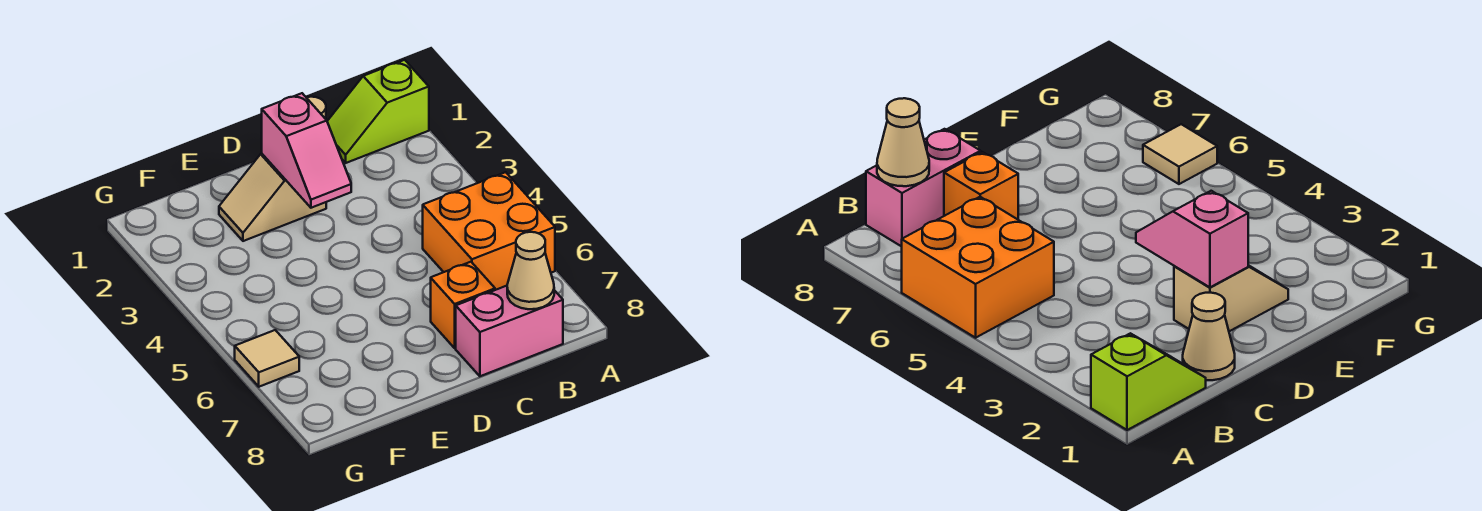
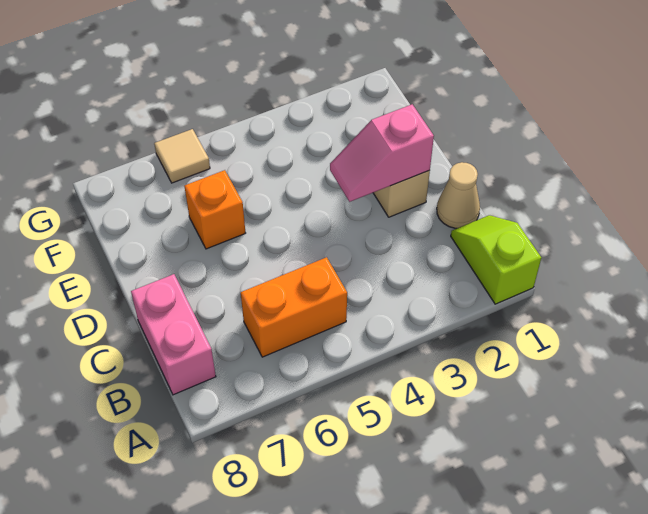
orange brick A5:B6 level 1 -> orange brick B5:B6 level 1
tan cone B8 level 2 -> none
orange brick C7 level 1 -> orange brick E6 level 1

